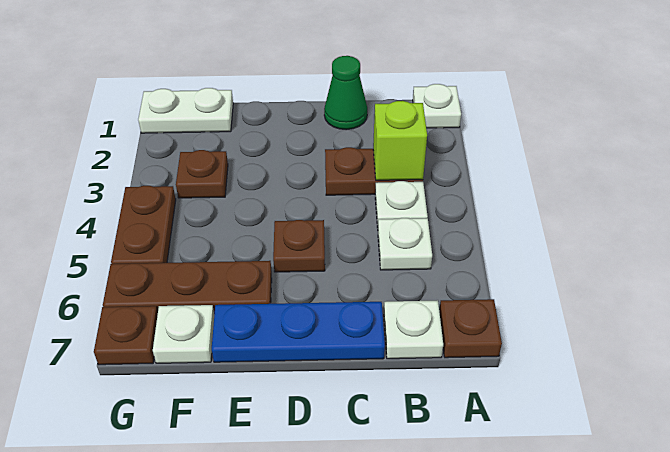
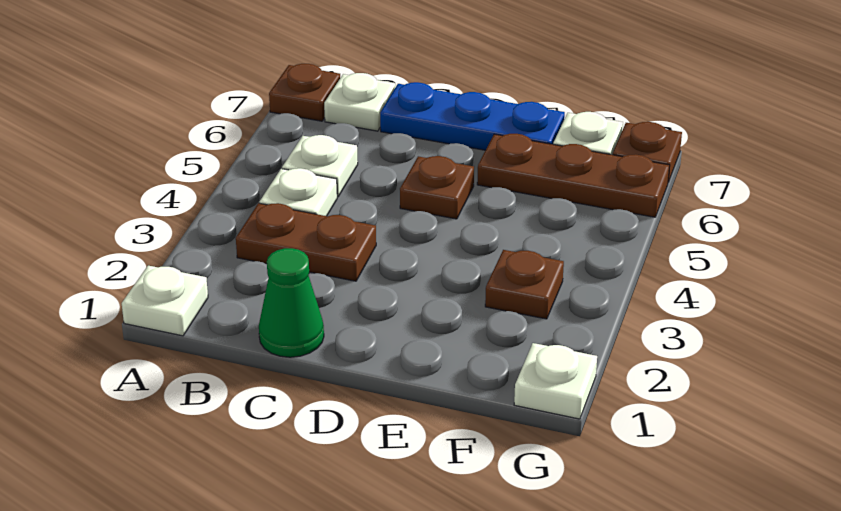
lime brick B3 level 2 -> none
white plate F1:G1 level 1 -> white plate G1 level 1
brown plate G4:G5 level 1 -> none

